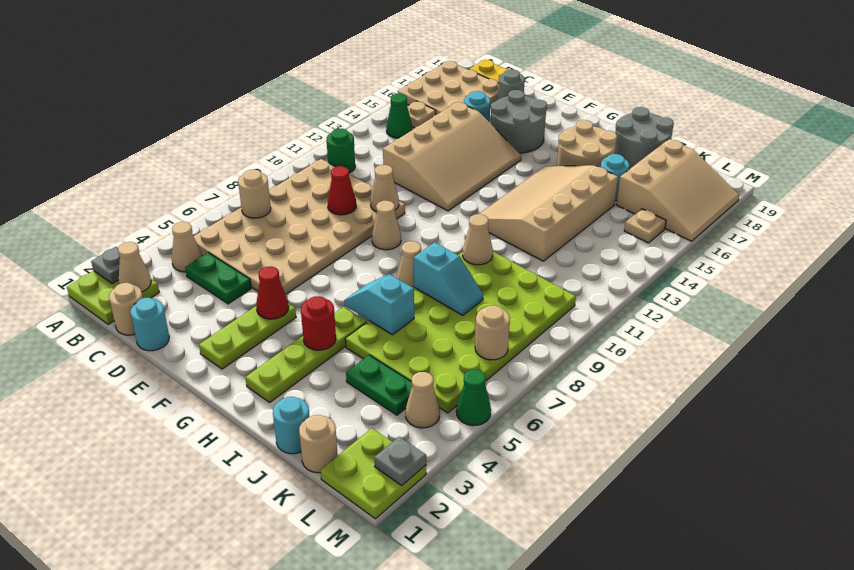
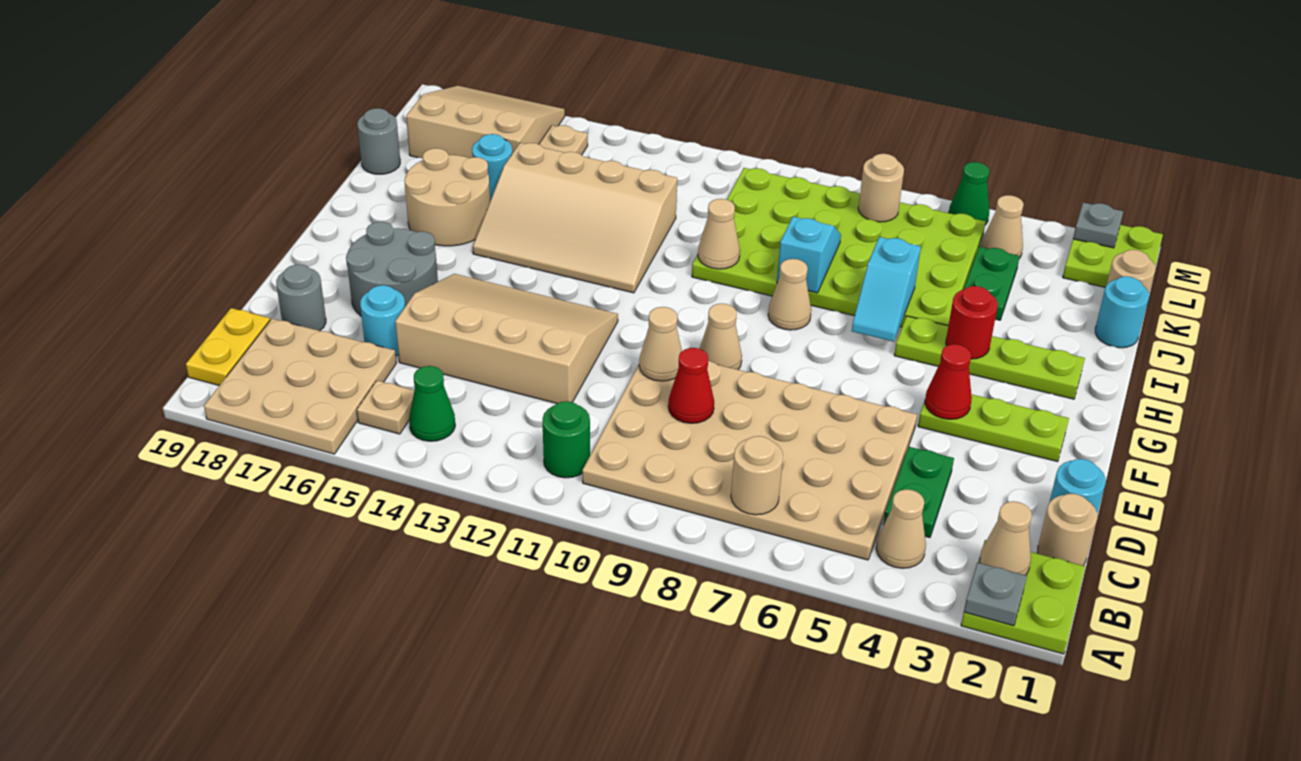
grey round brick I18:J19 level 1 -> grey round brick J19 level 1

